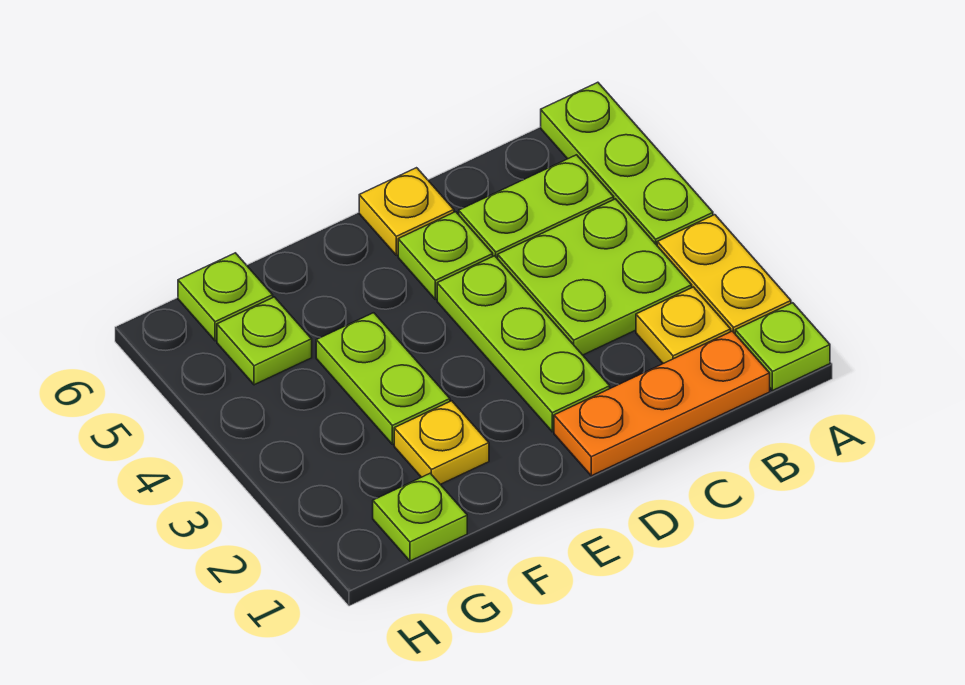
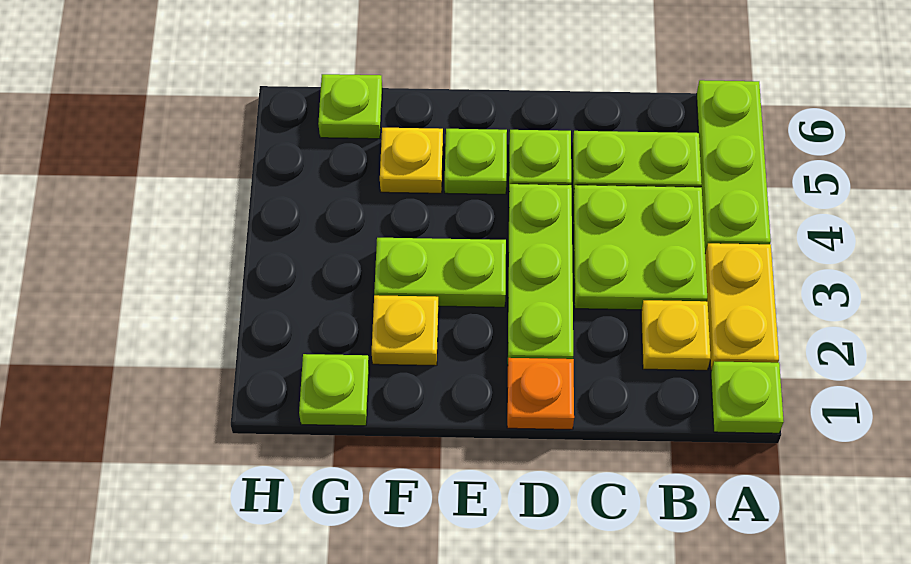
orange plate B1:D1 level 1 -> orange plate D1 level 1
yellow plate D6 level 1 -> yellow plate F5 level 1
lime plate F3:F4 level 1 -> lime plate E3:F3 level 1
lime plate G5 level 1 -> lime plate E5 level 1

